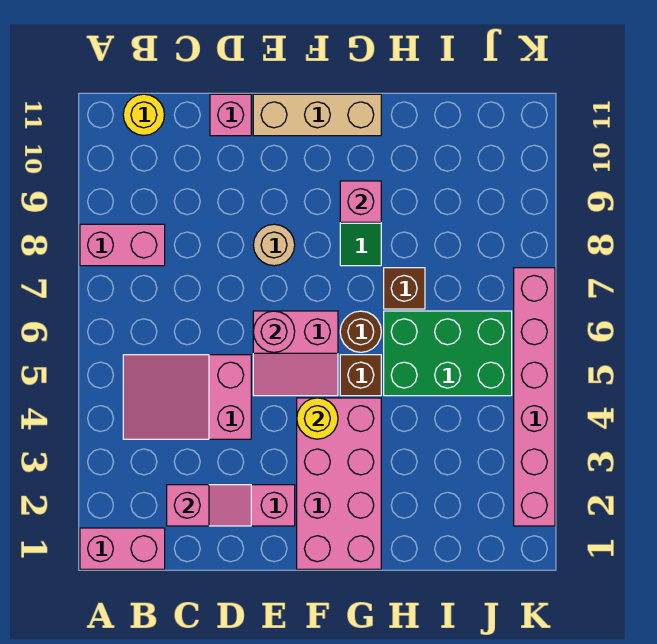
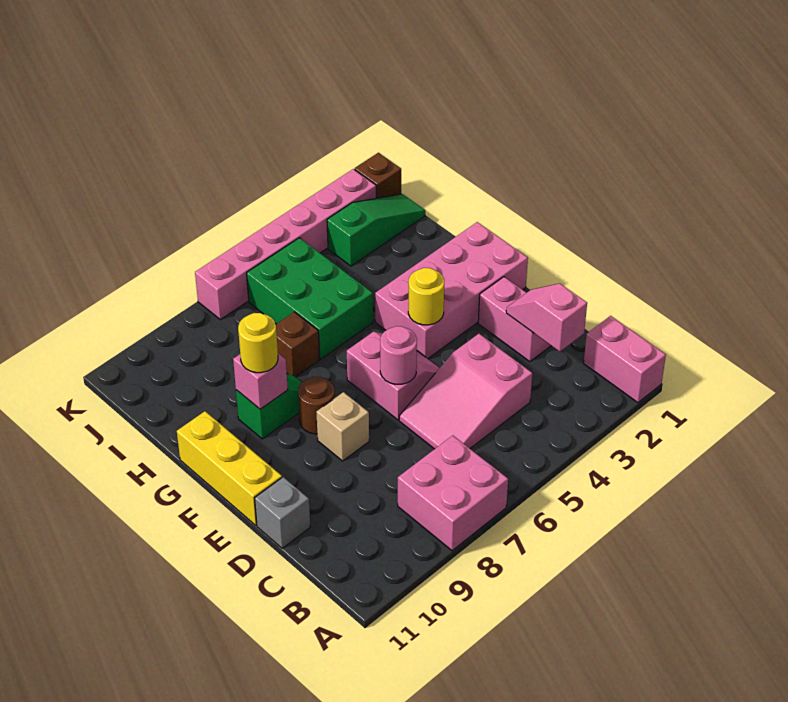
pink brick A8:B8 level 1 -> pink brick A7:B8 level 1
pink slope B4:D5 level 1 top D -> pink slope C4:D6 level 1 top 4
yellow round brick B11 level 1 -> yellow round brick G9 level 3
pink brick D11 level 1 -> grey brick D11 level 1
tan round brick E8 level 1 -> tan brick E8 level 1
tan brick E11:G11 level 1 -> yellow brick E11:G11 level 1
brown brick G5 level 1 -> brown brick K1 level 1
brown round brick G6 level 1 -> brown round brick F8 level 1
none -> green slope J1:J3 level 1 top 3

